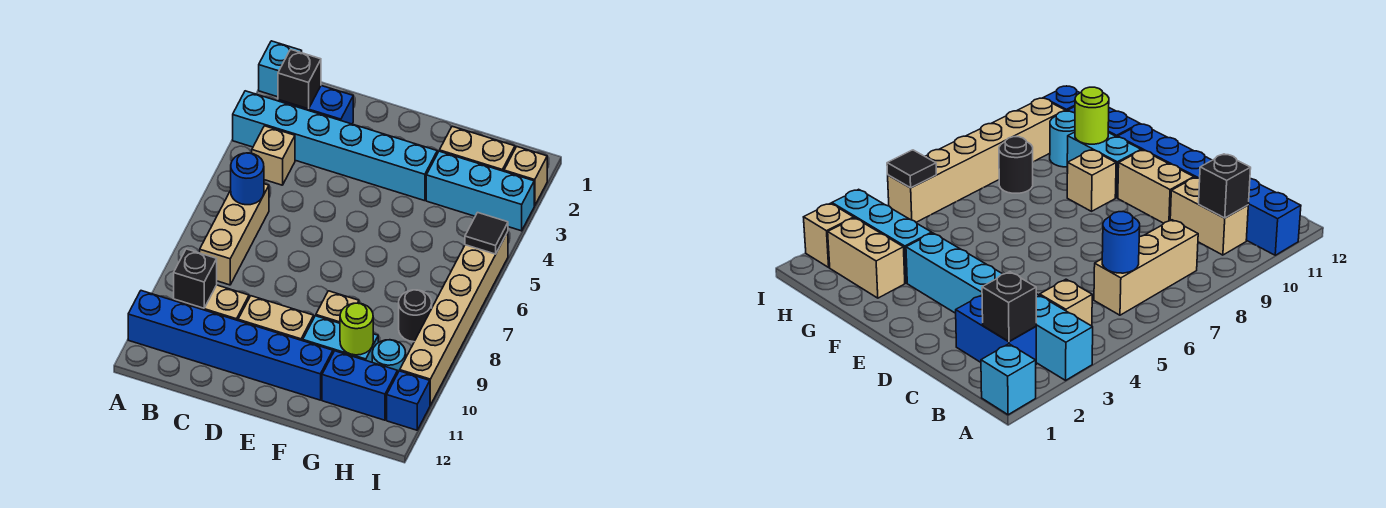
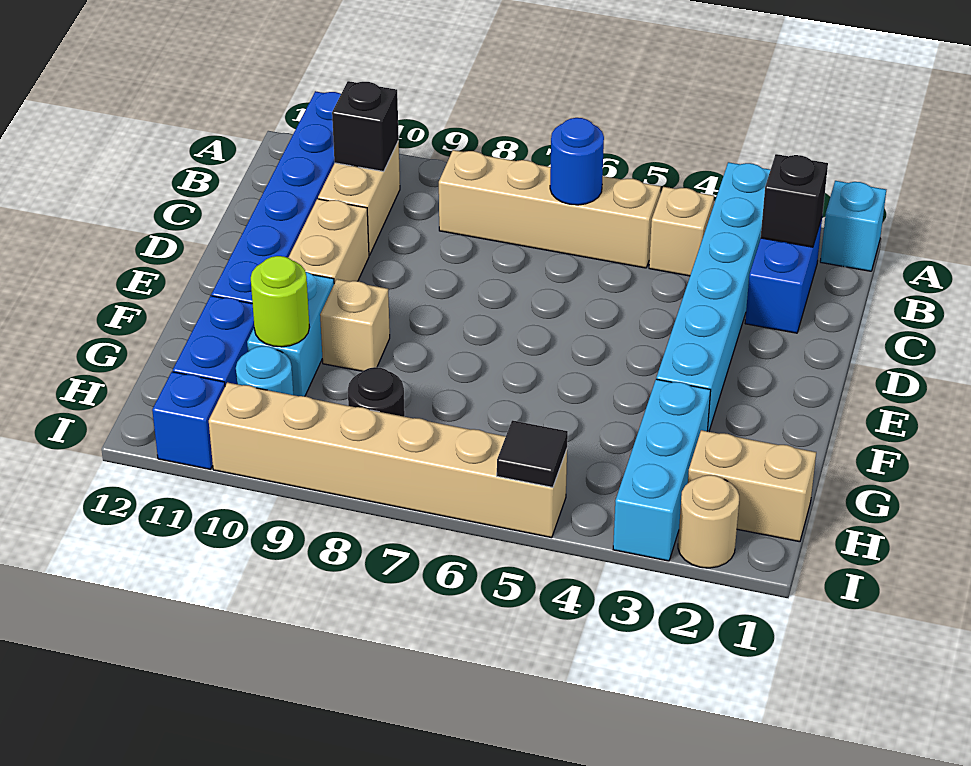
tan brick B6:B8 level 1 -> tan brick B5:B8 level 1
tan brick G2:H2 level 1 -> tan brick H1:H2 level 1
tan brick I2 level 1 -> tan round brick I2 level 1

